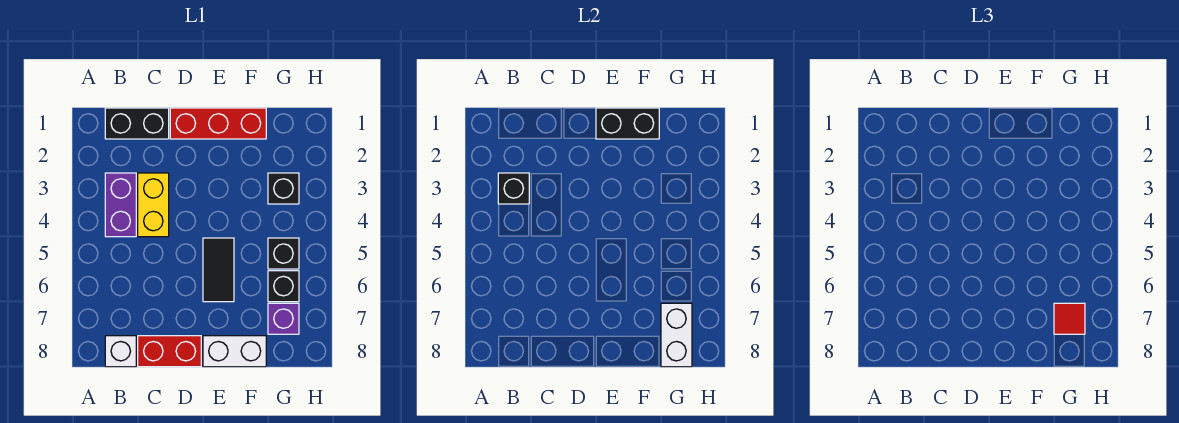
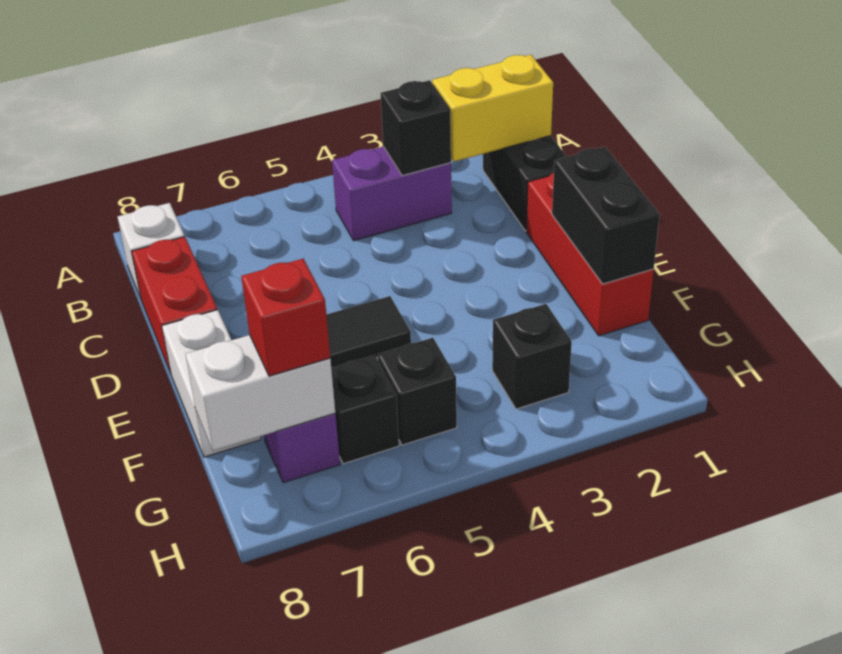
yellow brick C3:C4 level 1 -> yellow brick B1:B2 level 2
red tile G7 level 3 -> red brick G7 level 3

